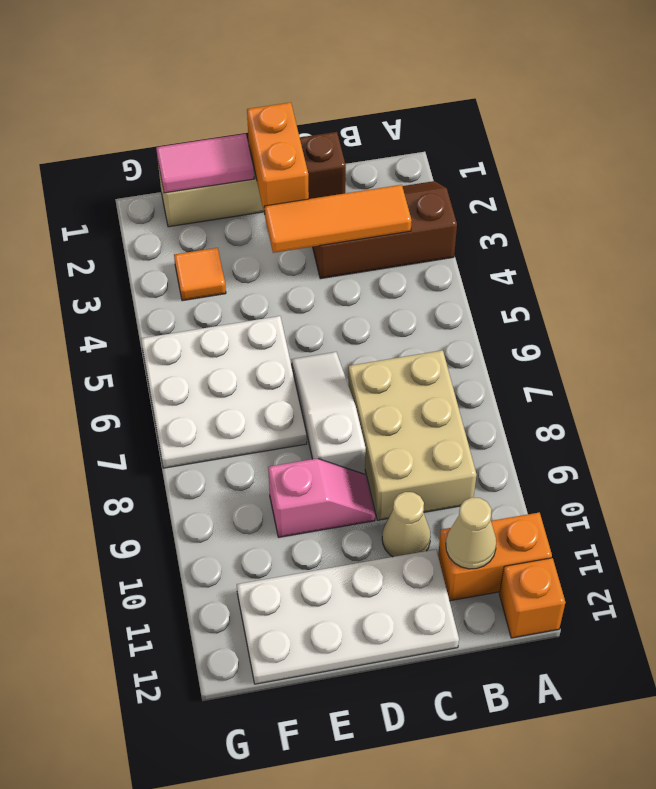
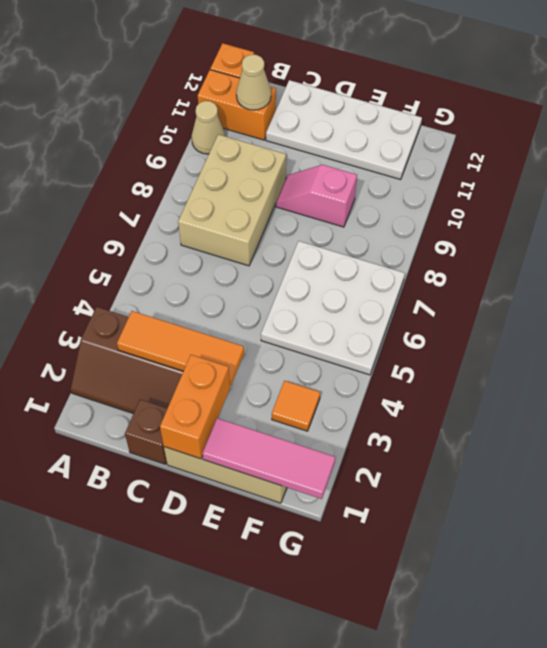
tan cone C10 level 1 -> tan cone A10 level 1
white slope D6:D8 level 1 top 8 -> none
pink tile E1:F1 level 2 -> pink tile E1:G1 level 2

